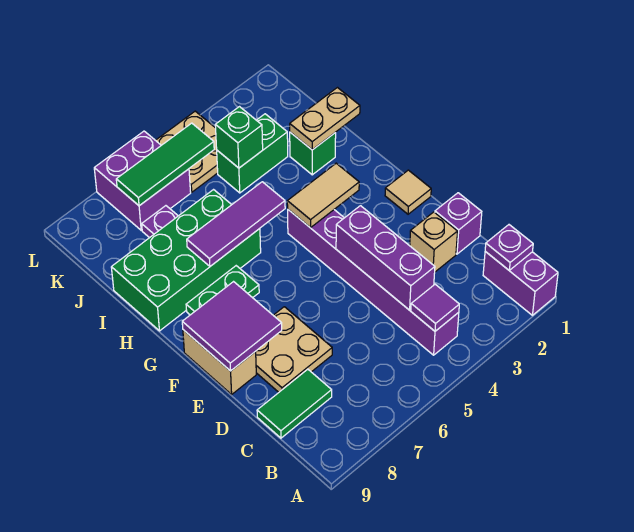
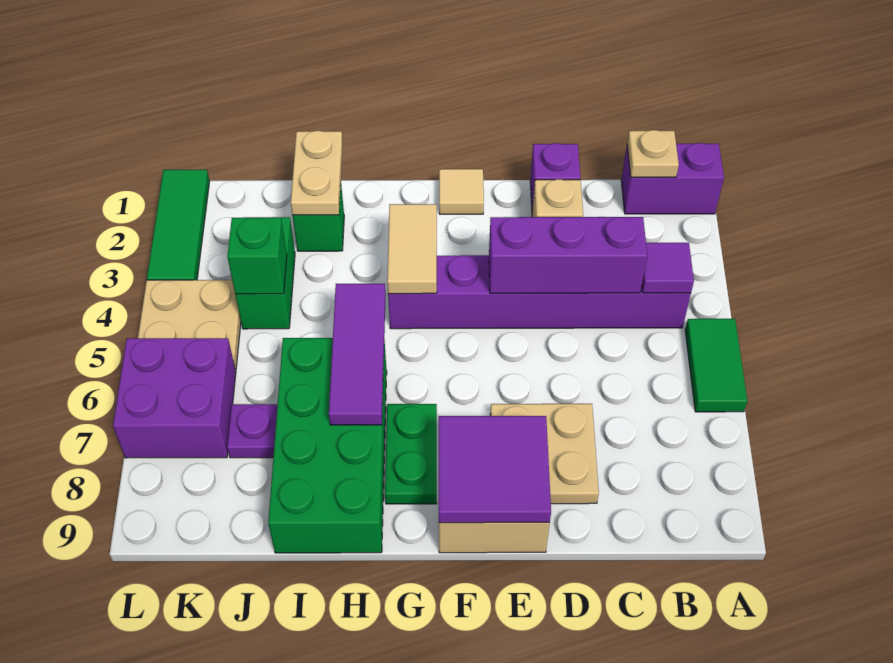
purple plate B1 level 2 -> tan plate B1 level 2
green tile C8:C9 level 1 -> green tile A5:A6 level 1
green tile K5:K7 level 2 -> green tile L1:L3 level 1

